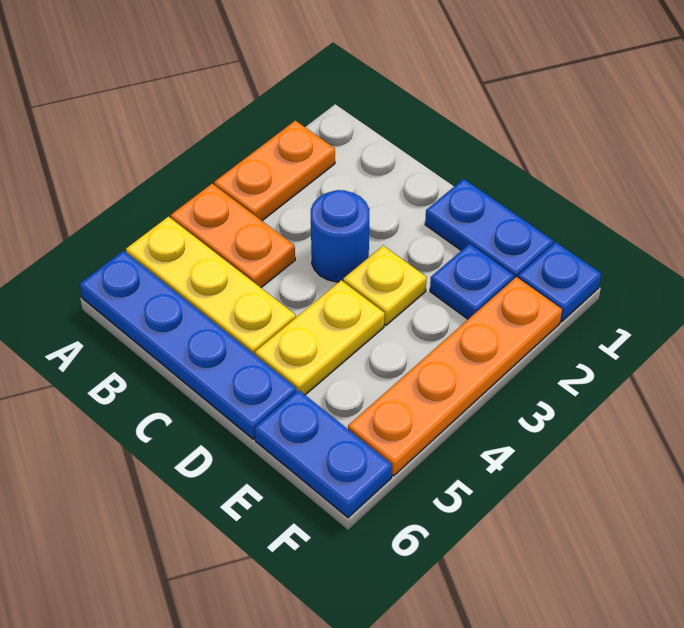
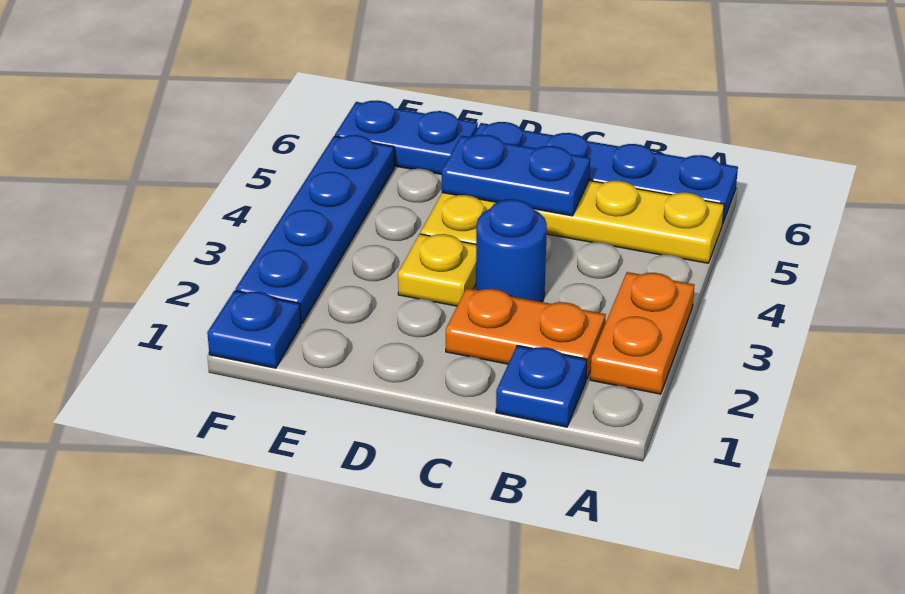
orange plate A4:B4 level 1 -> orange plate B2:C2 level 1
blue plate D1:E1 level 1 -> blue plate C5:D5 level 2
blue plate E2 level 1 -> blue plate B1 level 1
orange plate F2:F5 level 1 -> blue plate F2:F5 level 1

